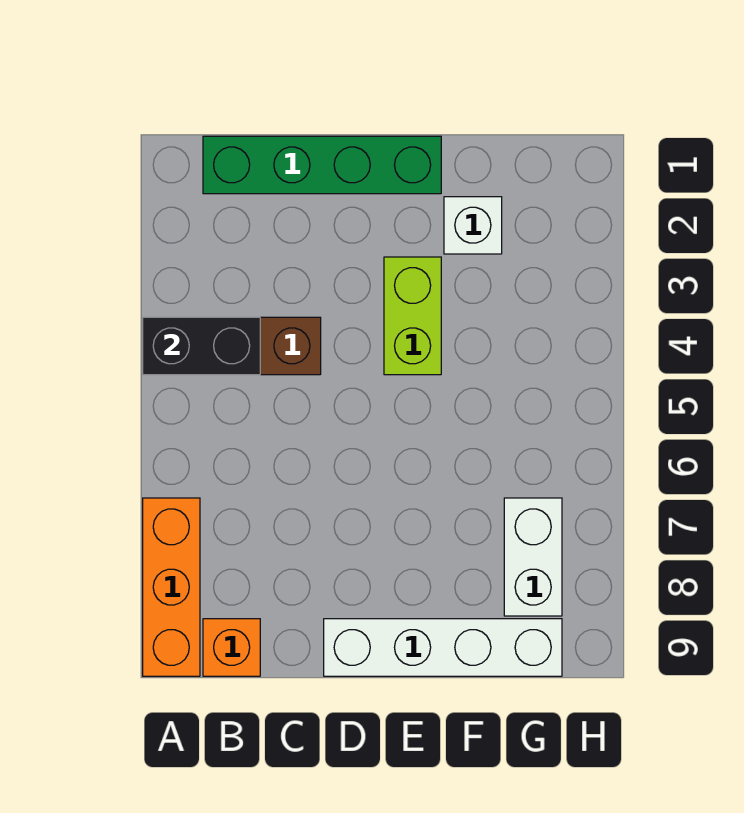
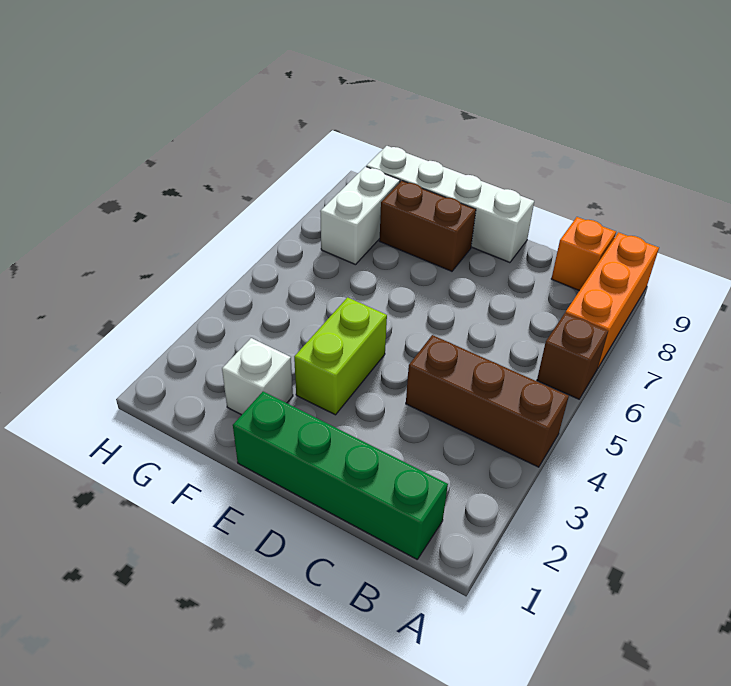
black brick A4:B4 level 2 -> none
none -> brown brick A6 level 1
none -> brown brick E8:F8 level 1

